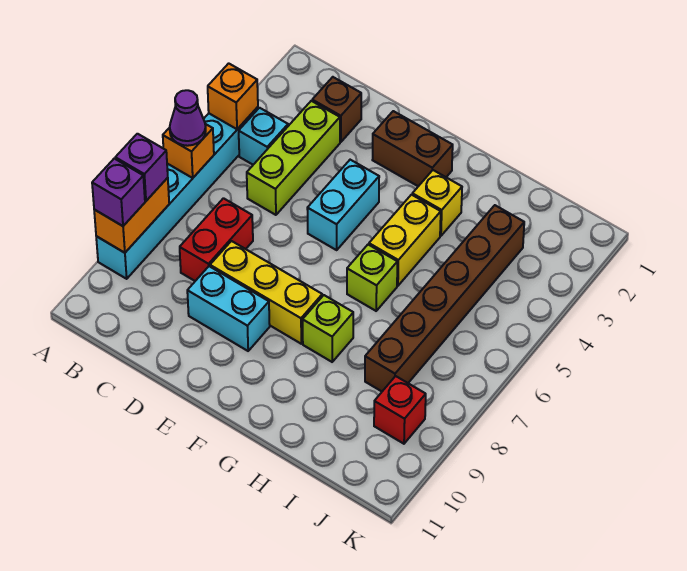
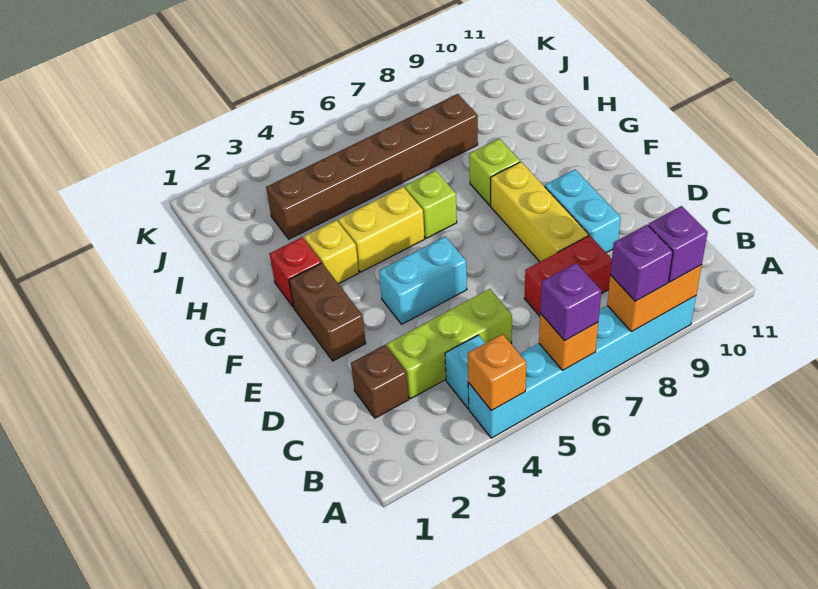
purple cone A6 level 3 -> purple brick A6 level 3
red brick J9 level 1 -> red brick G2 level 1

